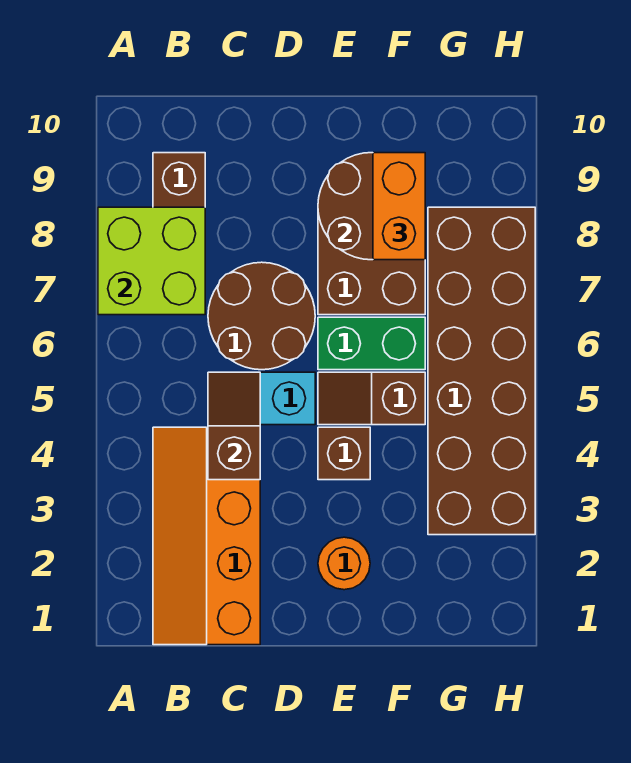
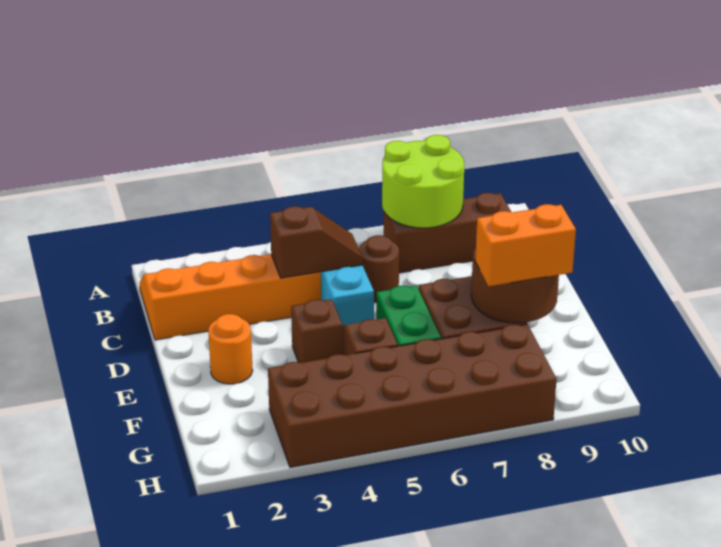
lime brick A7:B8 level 2 -> lime round brick A7:B8 level 2
brown round brick C6:D7 level 1 -> brown round brick C6 level 1

